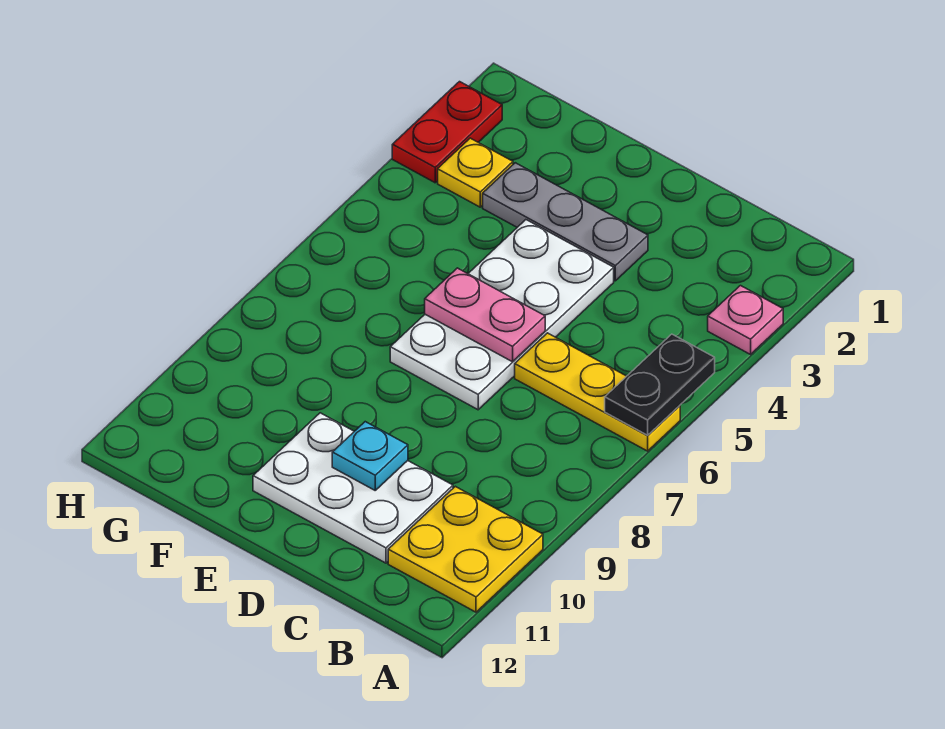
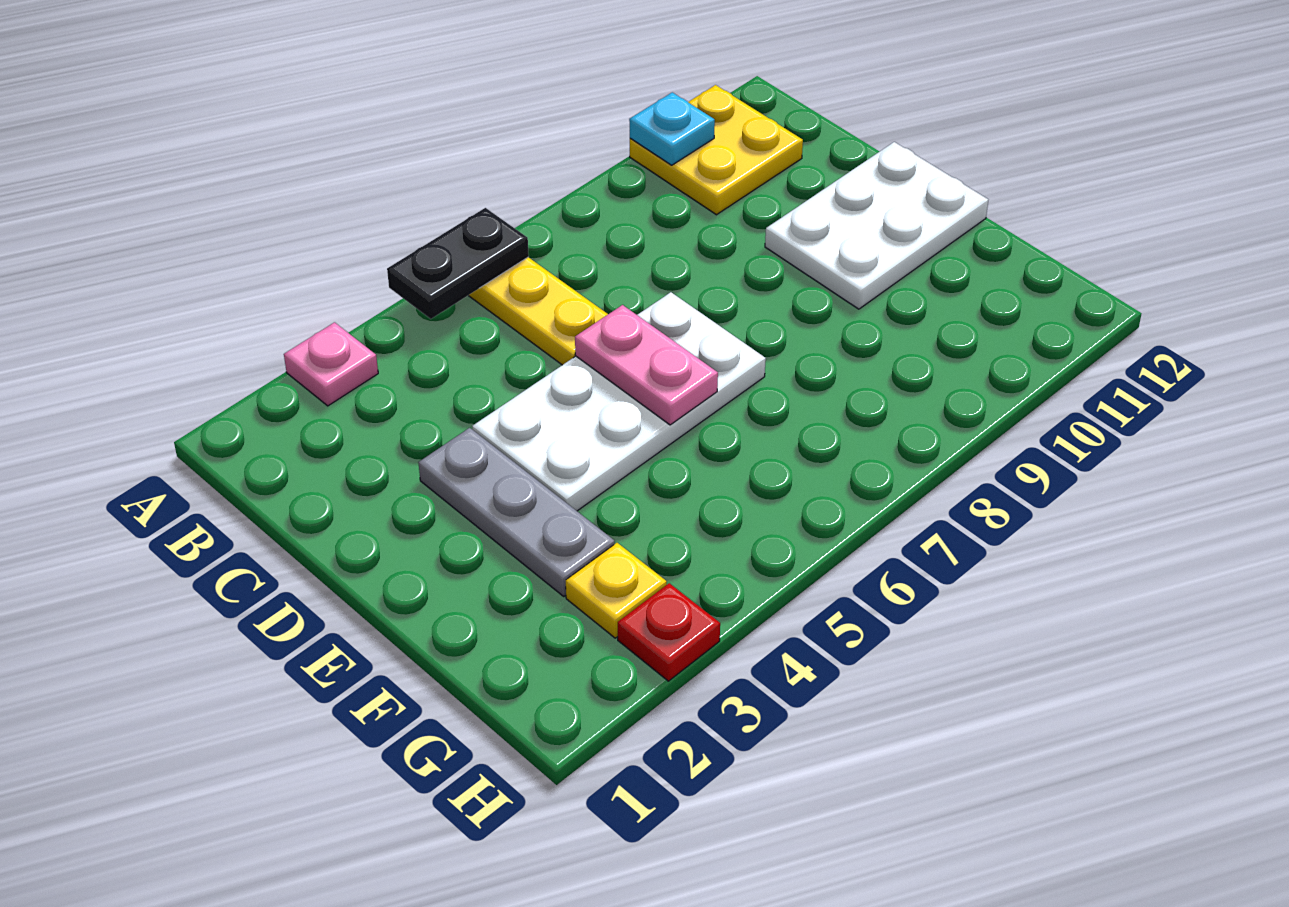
white plate C10:E11 level 1 -> white plate D10:E12 level 1
cyan plate D10 level 2 -> cyan plate A10 level 2
red plate H2:H3 level 1 -> red plate H3 level 1

